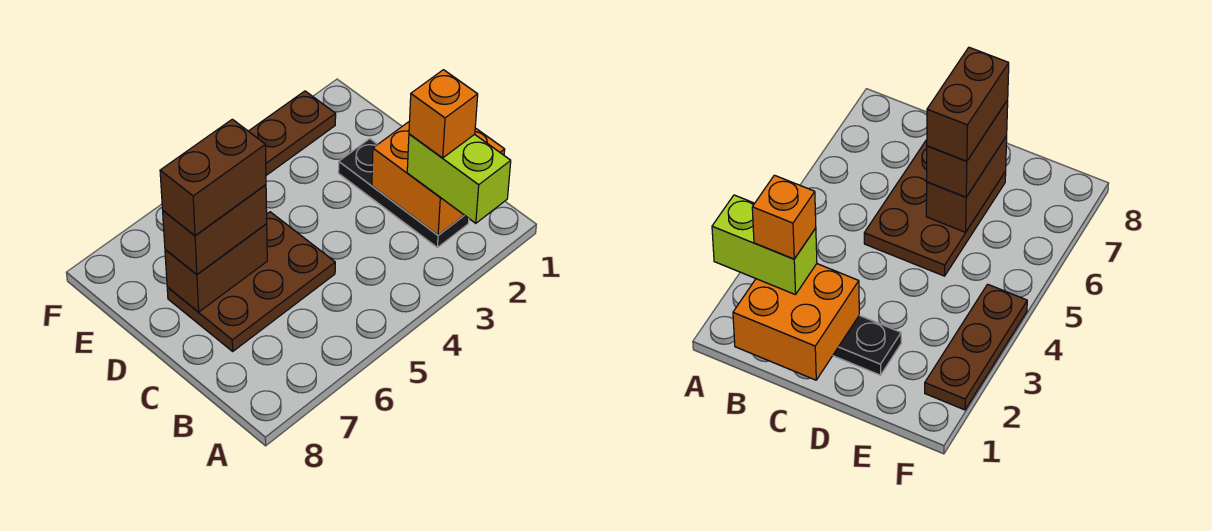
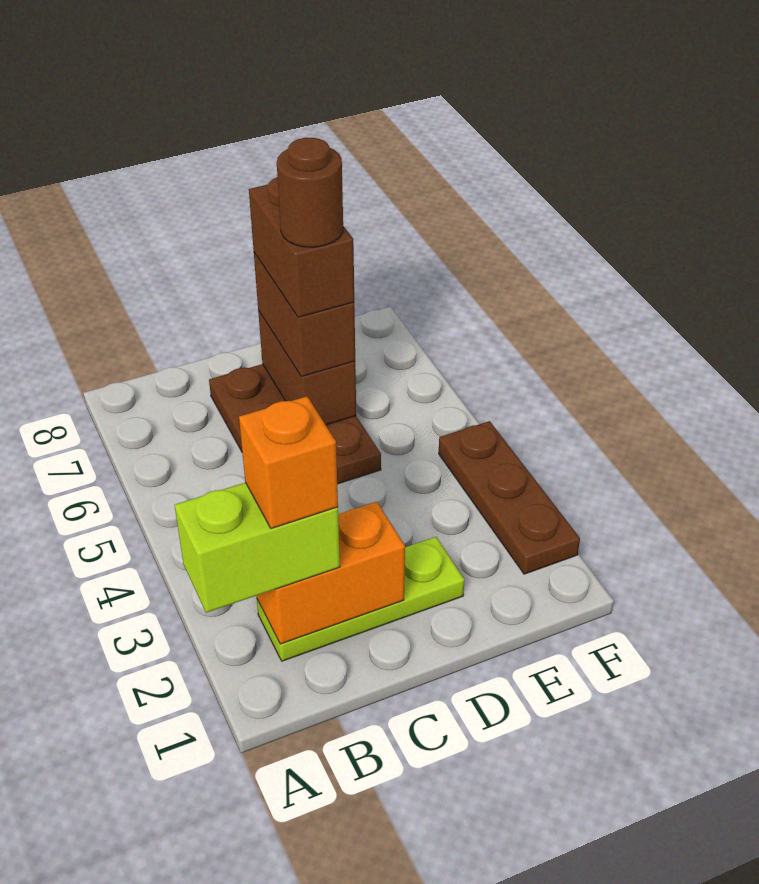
orange brick B1:C2 level 2 -> orange brick B2:C2 level 2
black plate B2:D2 level 1 -> lime plate B2:D2 level 1
none -> brown round brick D6 level 5

